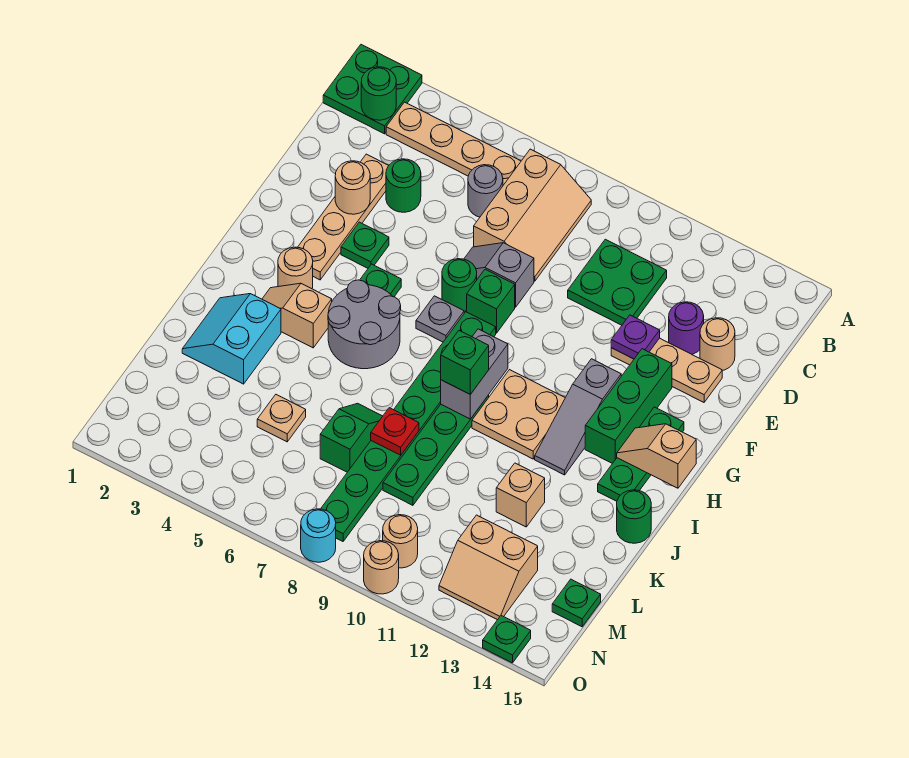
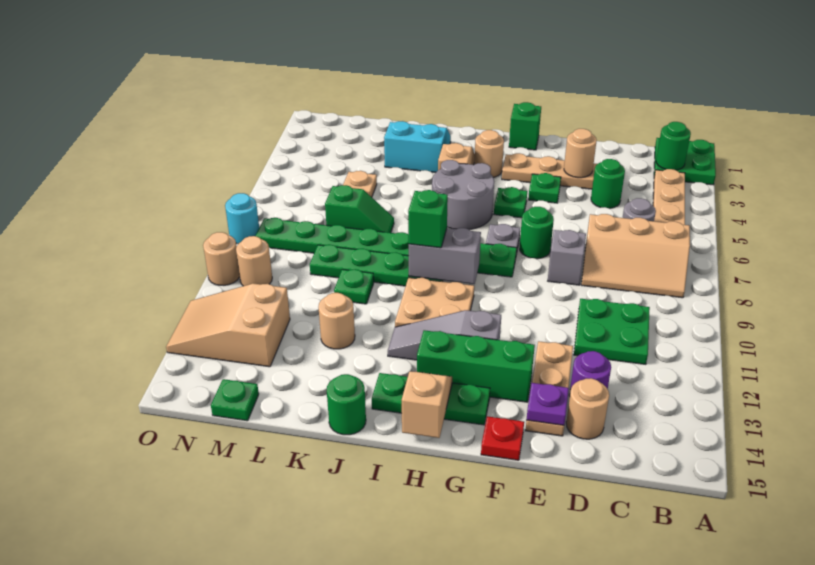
purple plate E12 level 2 -> purple plate E14 level 2
green brick F8 level 1 -> green brick G1 level 1
red plate K8 level 2 -> red plate F15 level 1
tan brick K12 level 1 -> tan round brick K12 level 1
tan slope M12:N13 level 1 top M -> tan slope M12:O13 level 1 top M
green plate O14 level 1 -> green plate K10 level 1

